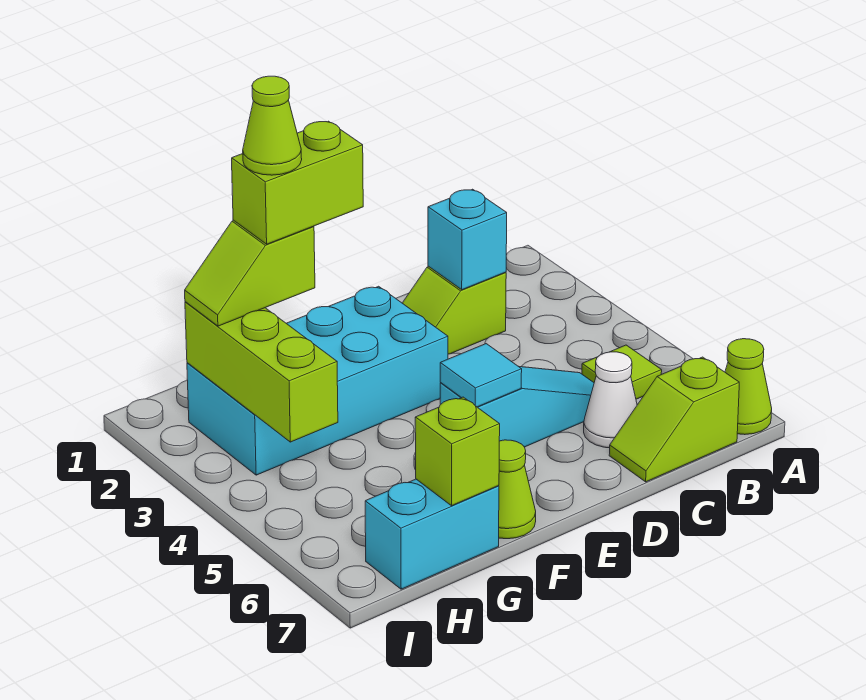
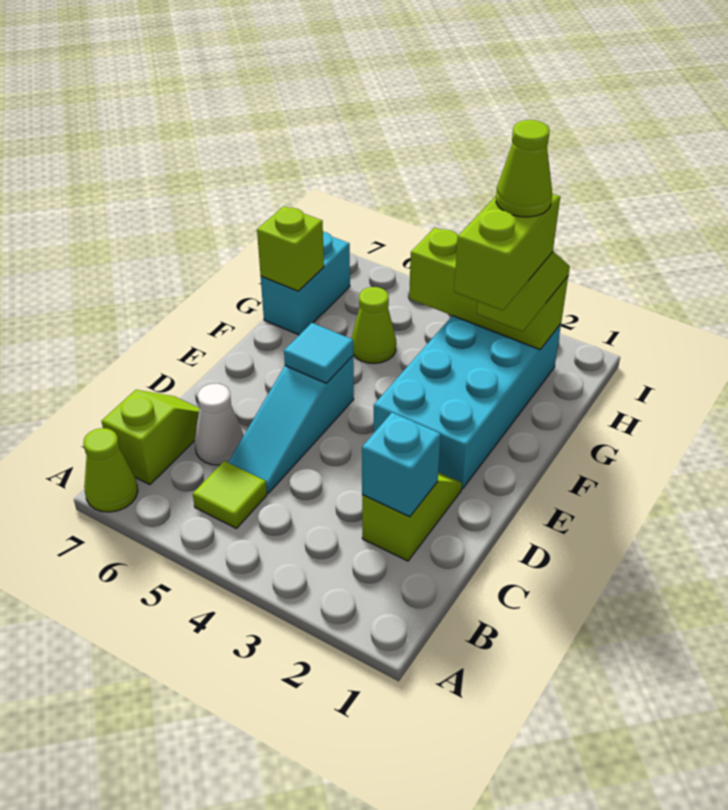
lime cone F7 level 1 -> lime cone G5 level 1

